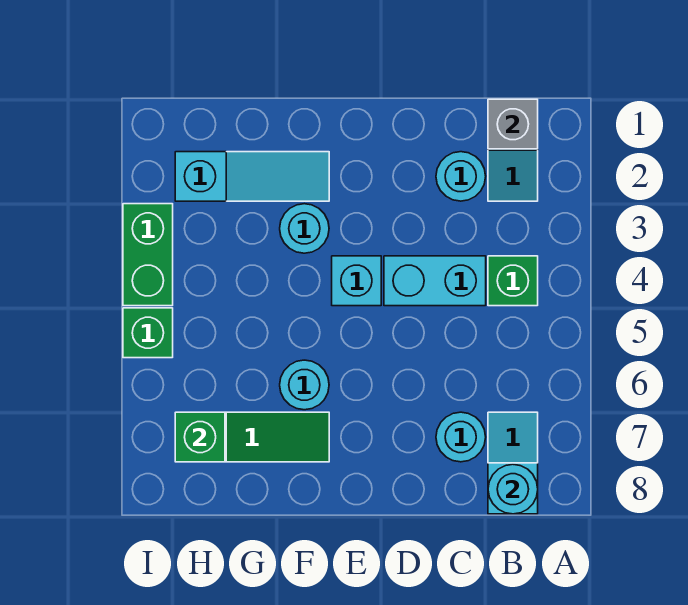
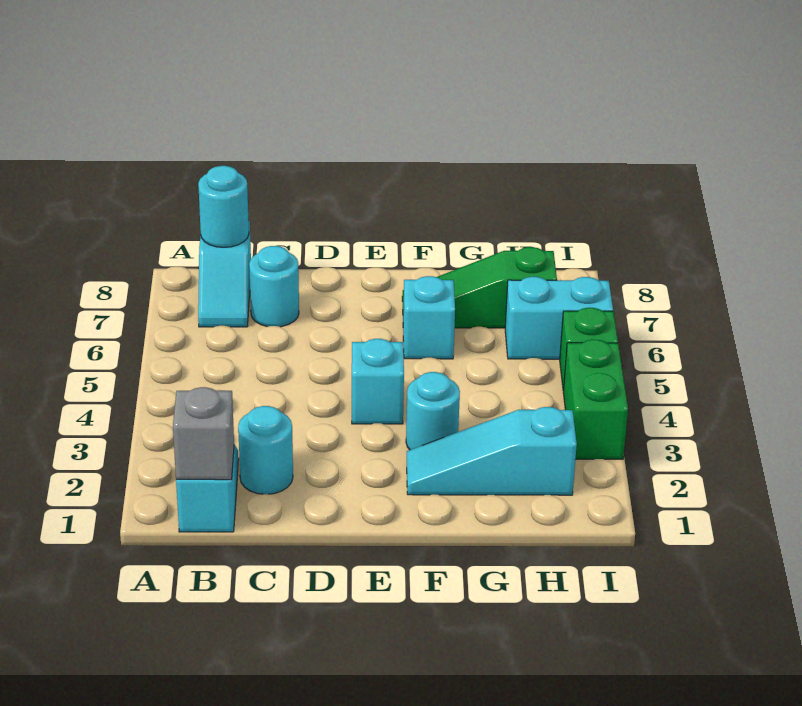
green brick B4 level 1 -> none
cyan brick C4:D4 level 1 -> cyan brick H6:I6 level 1
cyan round brick F6 level 1 -> cyan brick F6 level 1
green brick H7 level 2 -> none

